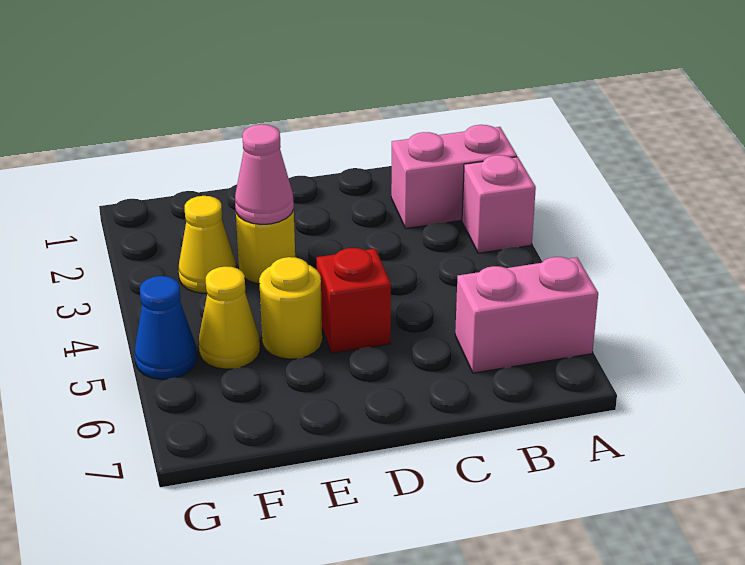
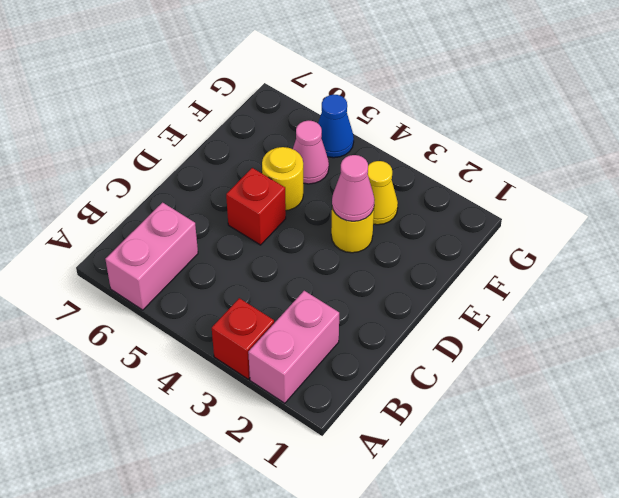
pink brick A3 level 1 -> red brick A3 level 1
yellow cone F5 level 1 -> pink cone F5 level 1

